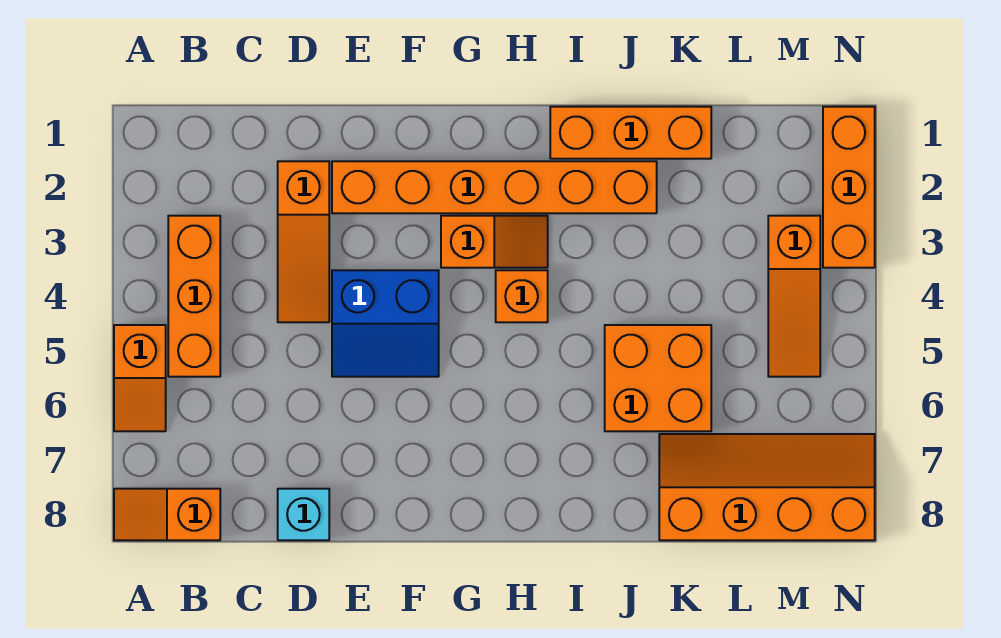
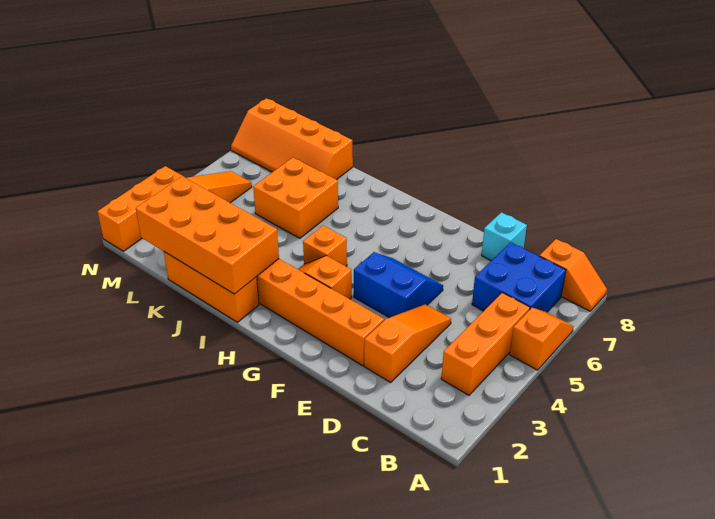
none -> blue brick B6:C7 level 1
none -> orange brick I1:L2 level 2

